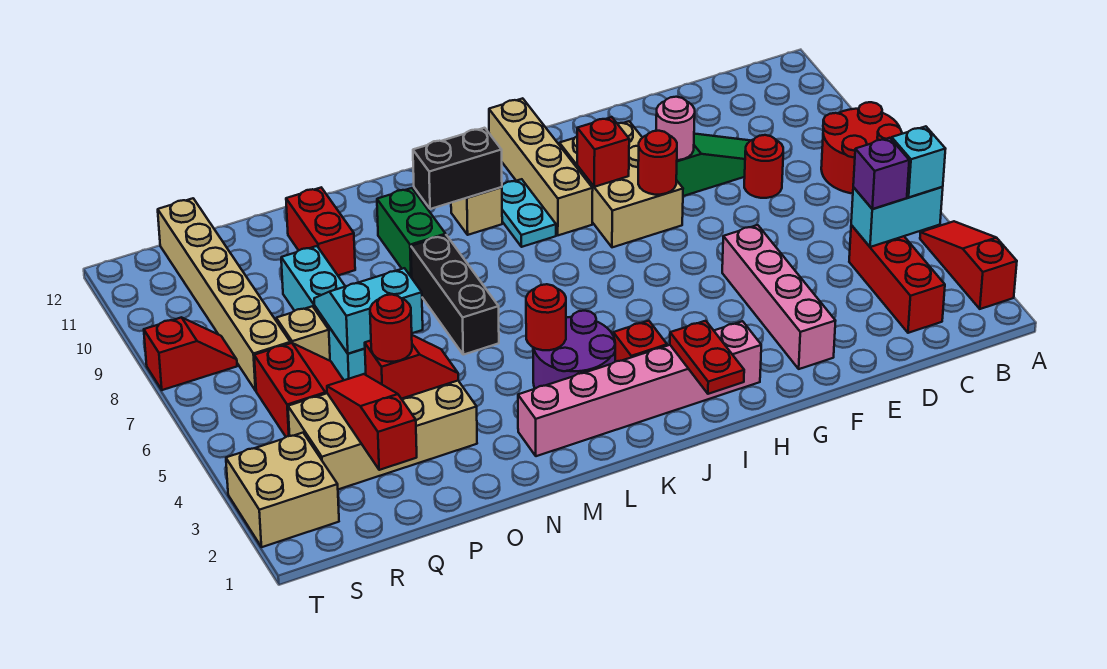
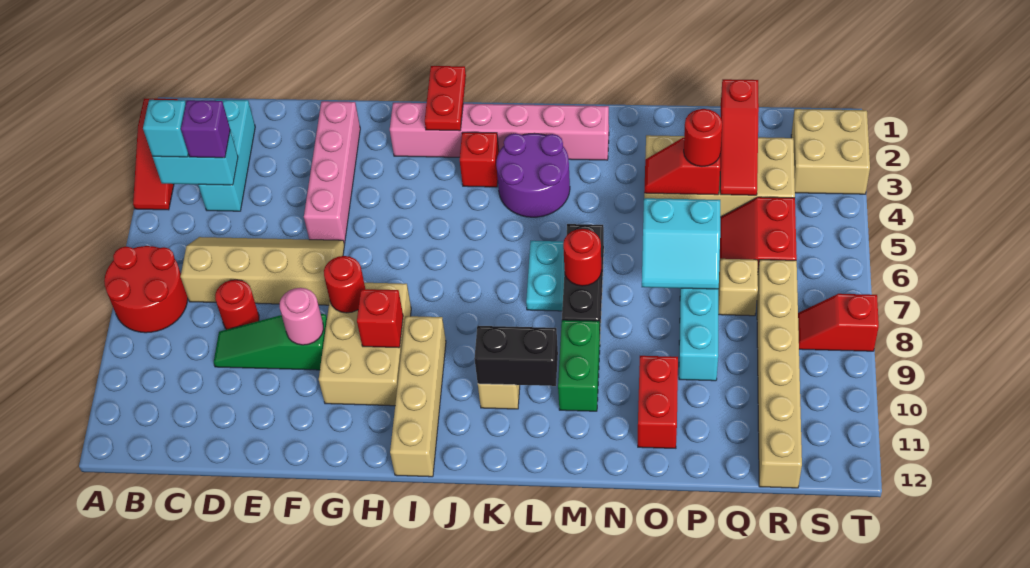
red brick C2:C4 level 1 -> cyan brick C2:C4 level 1
none -> tan slope C6:F7 level 1 top 7
cyan plate J9:J10 level 1 -> cyan plate L6:L7 level 1
red round brick L4 level 2 -> red round brick M7 level 2

